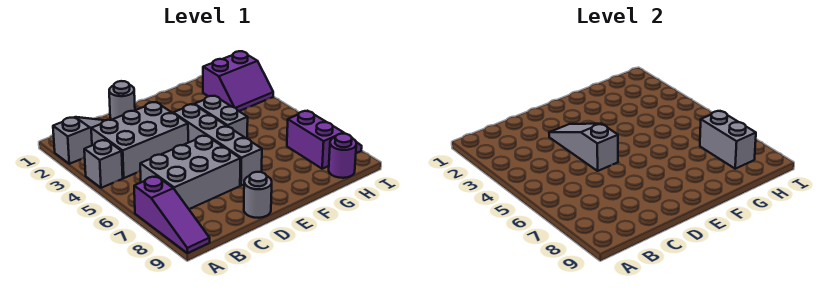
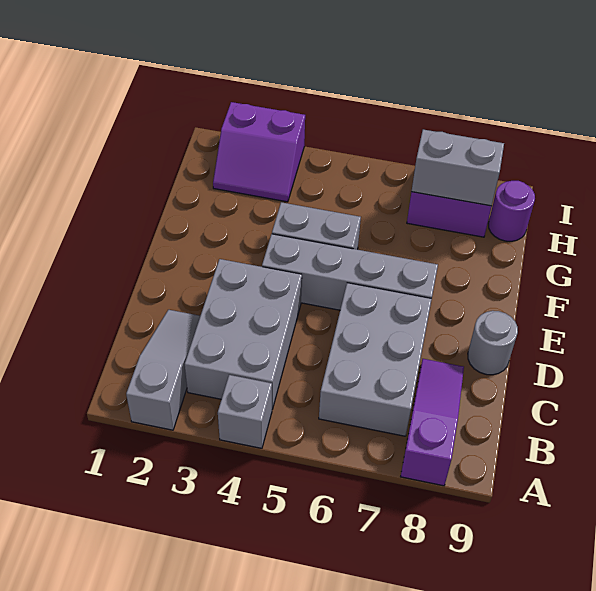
purple slope A7:A9 level 1 top 7 -> purple slope A8:C8 level 1 top A
grey round brick D1 level 1 -> none
grey slope D3:D5 level 2 top 5 -> none
purple slope H2:I3 level 1 top 2 -> purple slope H2:I3 level 1 top I

